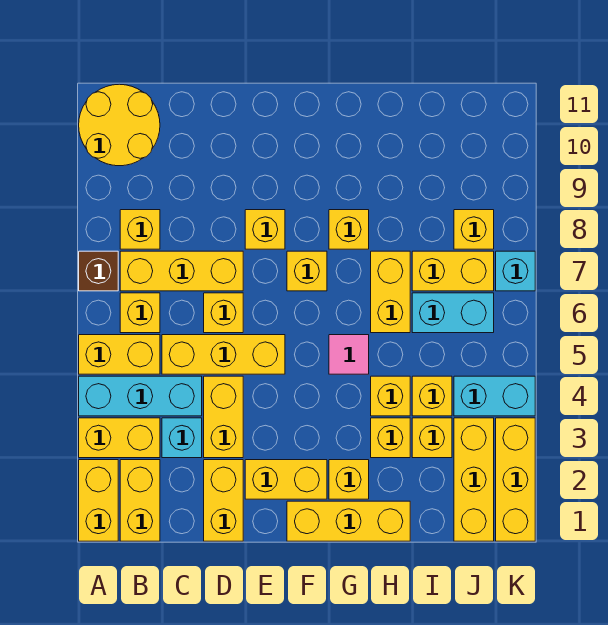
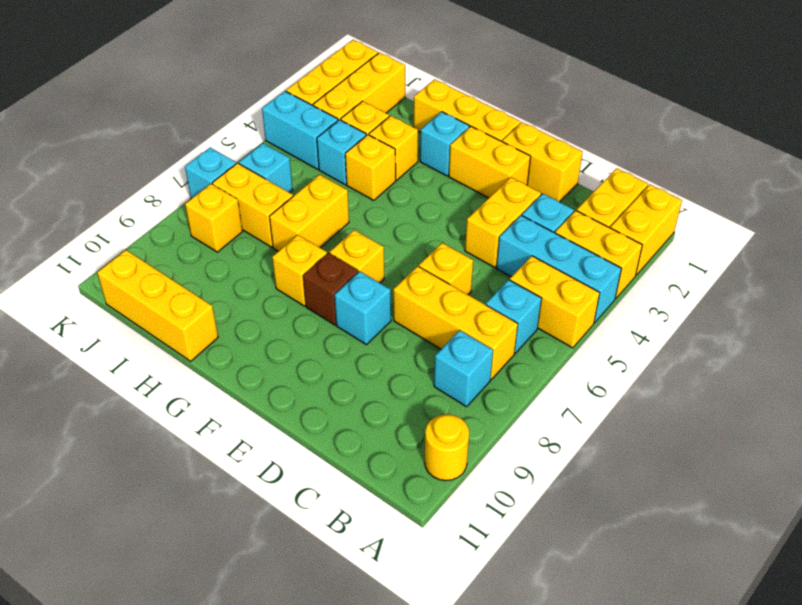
brown brick A7 level 1 -> brown brick F8 level 1
yellow round brick A10:B11 level 1 -> yellow round brick A10 level 1
yellow brick B6 level 1 -> cyan brick B6 level 1
yellow brick B8 level 1 -> cyan brick B8 level 1
yellow brick C5:E5 level 1 -> yellow brick H11:J11 level 1
yellow brick D1:D2 level 1 -> yellow brick D1:E1 level 1
yellow brick E8 level 1 -> cyan brick E8 level 1
yellow brick G2 level 1 -> cyan brick G2 level 1
pink tile G5 level 1 -> none
yellow brick I4 level 1 -> cyan brick I4 level 1
cyan brick I6:J6 level 1 -> cyan brick J6 level 1

